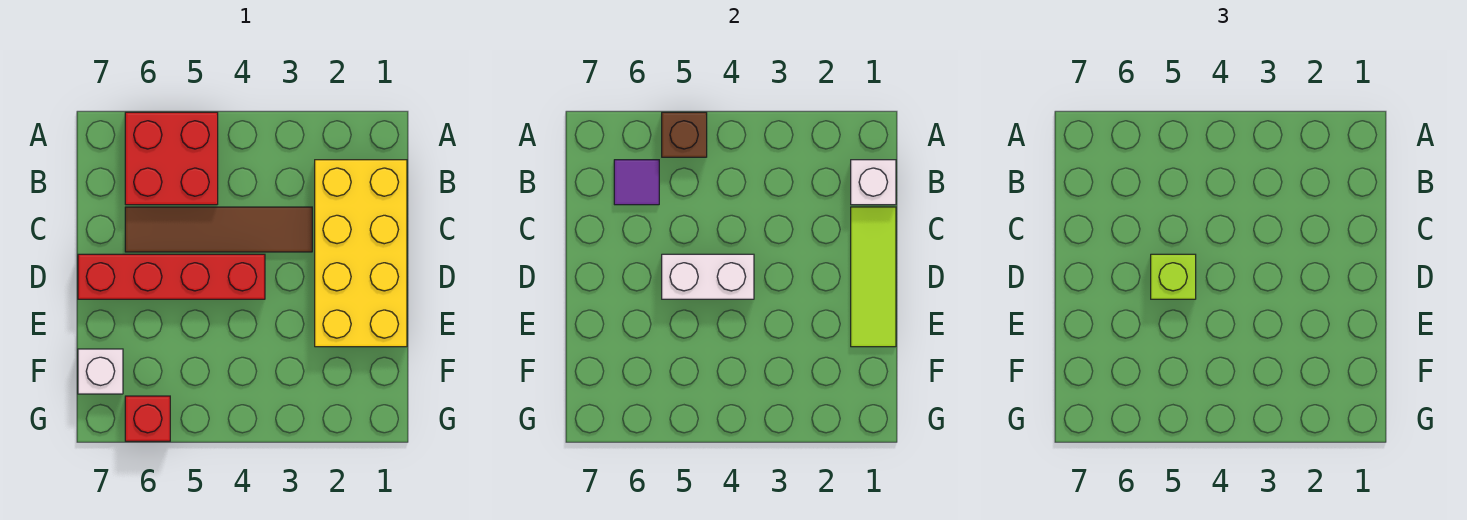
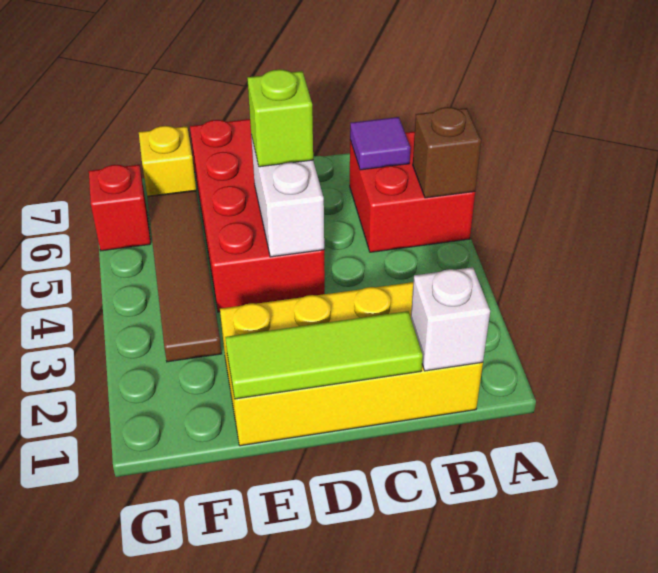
brown tile C3:C6 level 1 -> brown tile F3:F6 level 1
red brick D4:D7 level 1 -> red brick D4:E7 level 1
white brick F7 level 1 -> yellow brick F7 level 1

